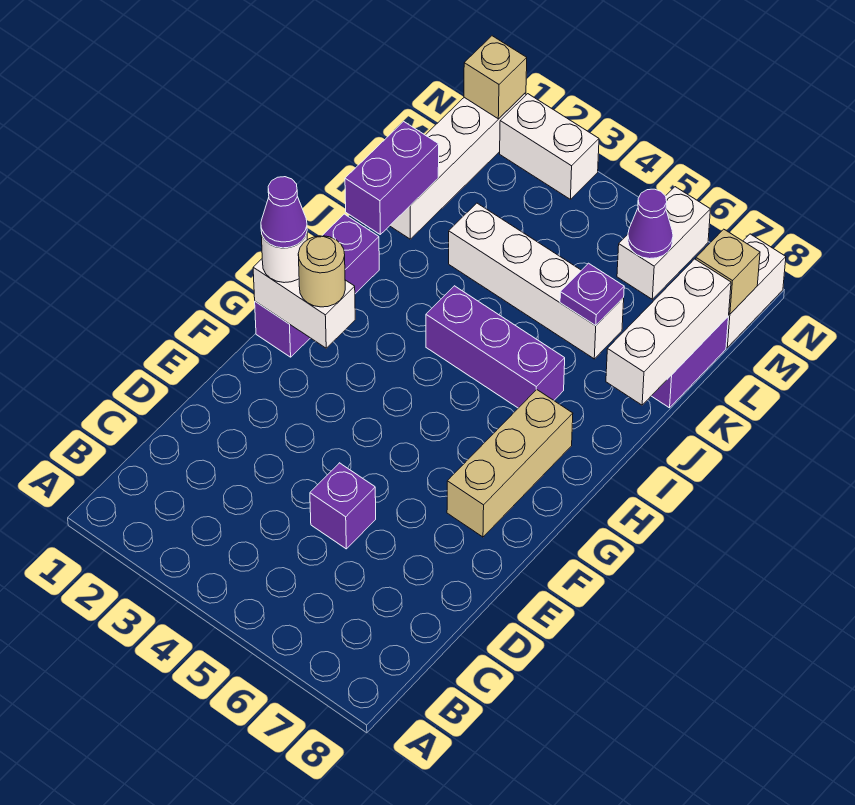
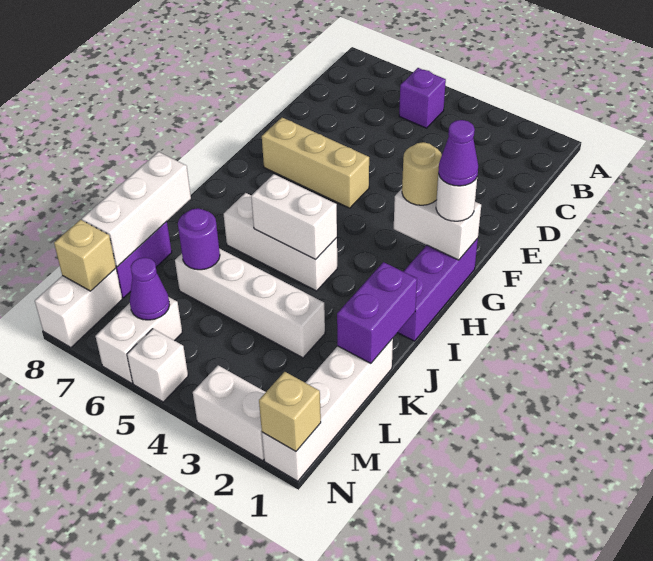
purple brick D5 level 1 -> purple brick B5 level 1
tan brick F7:H7 level 1 -> tan brick F5:F7 level 1
purple brick I4:I6 level 1 -> white brick I4:I6 level 1
none -> white brick I4:I5 level 2
purple plate K6 level 2 -> purple round brick K6 level 2
none -> white brick N5 level 1

